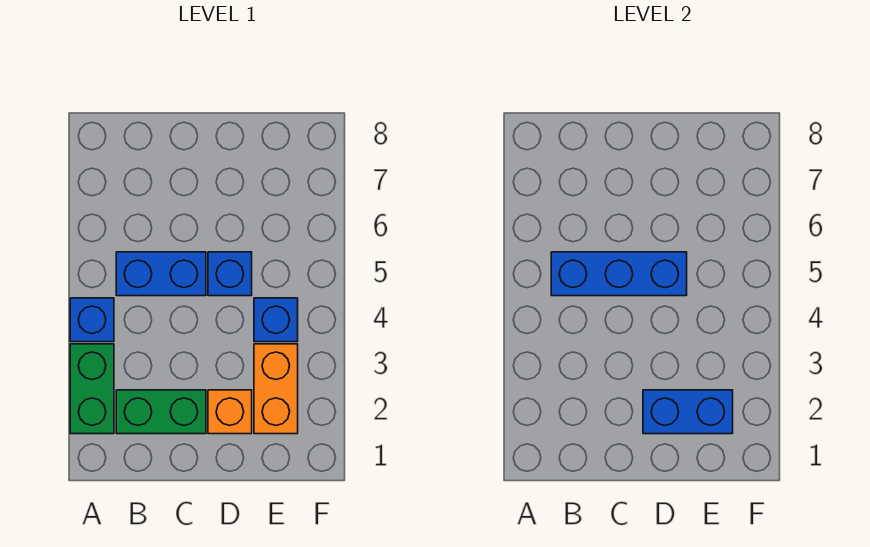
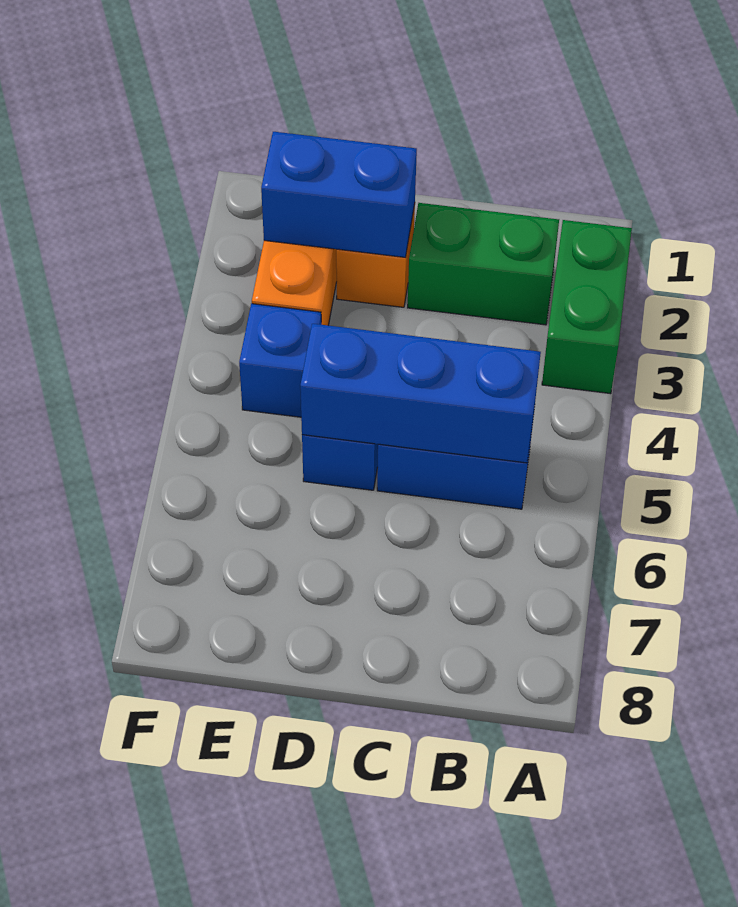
blue brick A4 level 1 -> none

